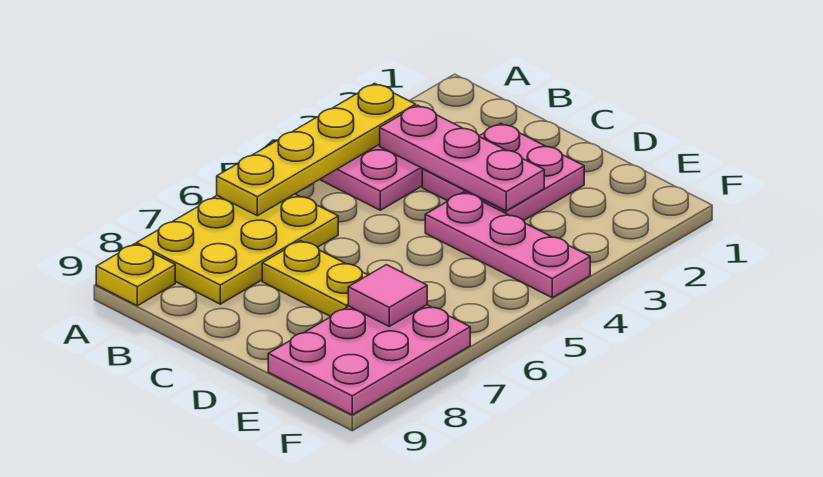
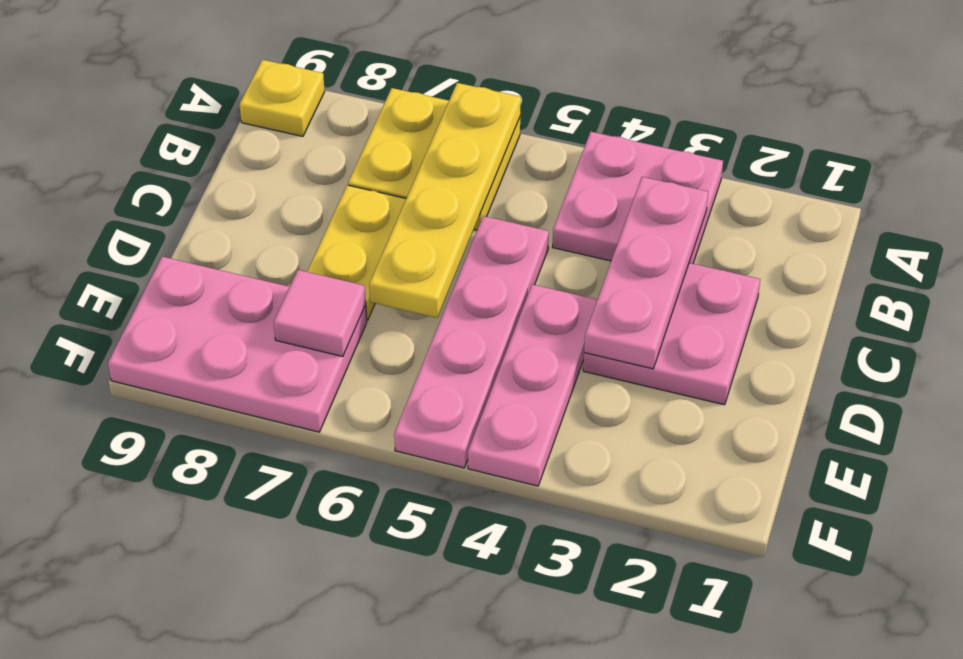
yellow plate A3:A6 level 2 -> yellow plate A6:D6 level 2
yellow plate A6:B8 level 1 -> yellow plate A6:B7 level 1
none -> pink plate C5:F5 level 1

